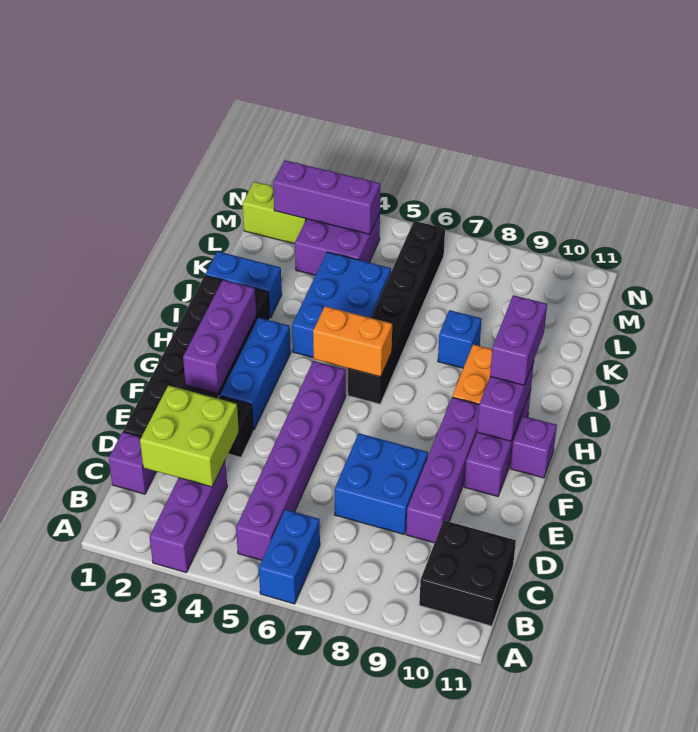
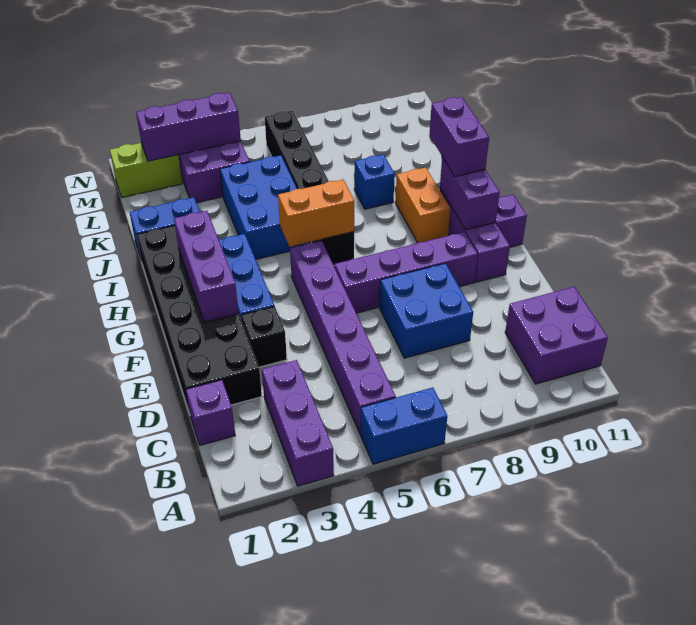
blue brick A6:B6 level 1 -> blue brick A5:A6 level 1
black brick B10:C11 level 1 -> purple brick B10:C11 level 1
lime brick C2:D3 level 2 -> none
purple brick D9:G9 level 1 -> purple brick F6:F9 level 1

